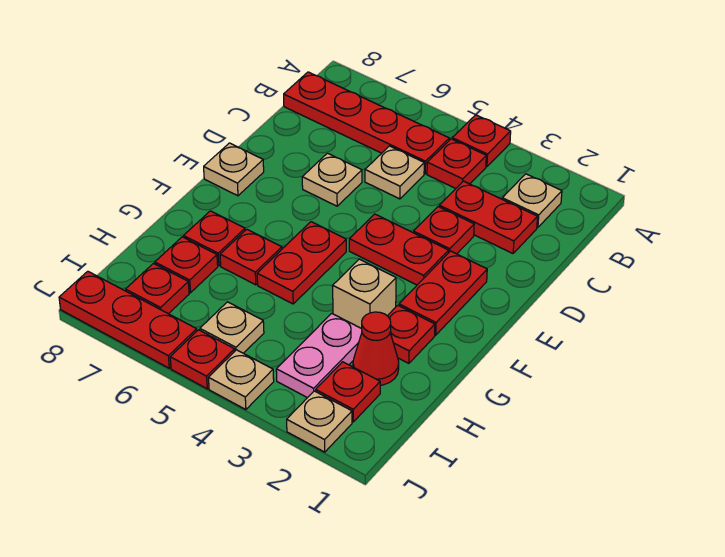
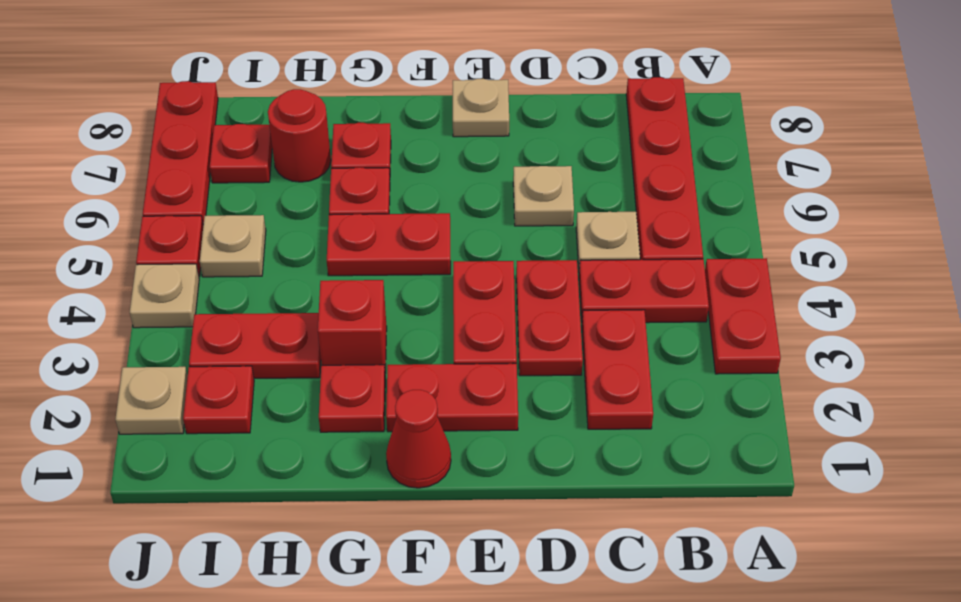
red plate A4 level 1 -> red plate A3:A4 level 1
tan plate B2 level 1 -> none
red plate B4 level 1 -> red plate B4:C4 level 1
red plate D3 level 1 -> red plate D3:D4 level 1
tan brick G3 level 1 -> red brick G3 level 1
red cone H2 level 1 -> red cone F1 level 1
pink plate H3:I3 level 1 -> red plate H3:I3 level 1
red plate H7 level 1 -> red round brick H7 level 1

